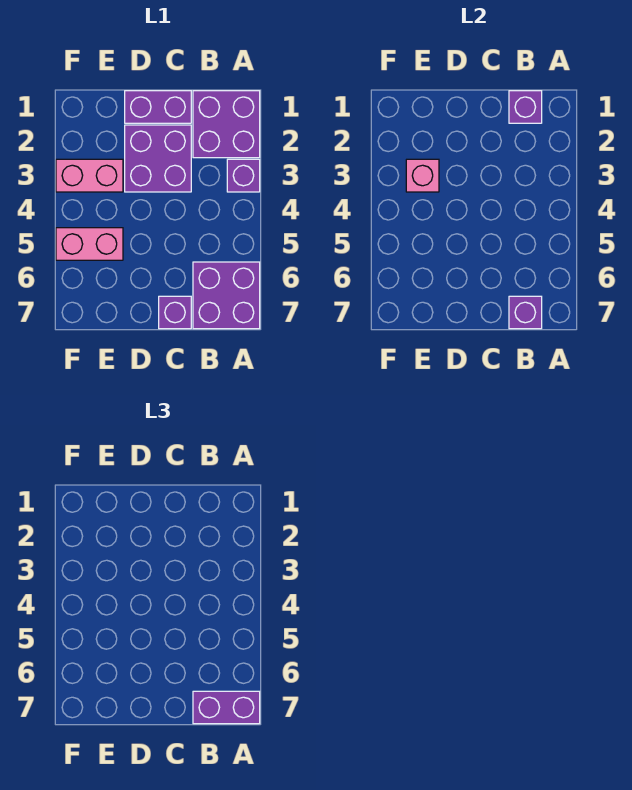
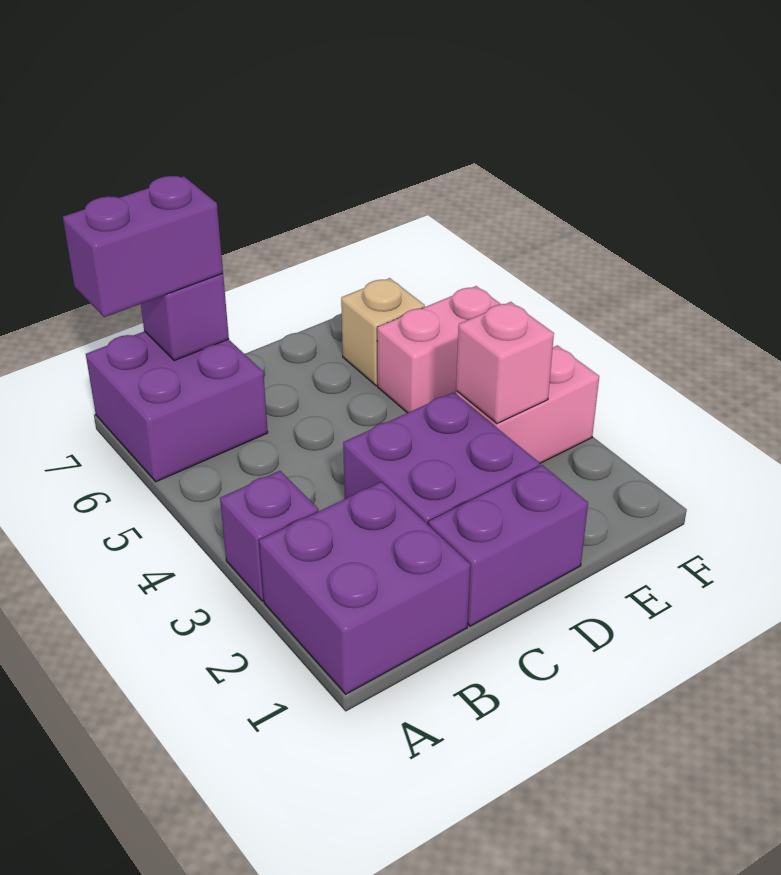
purple brick B1 level 2 -> none
purple brick C7 level 1 -> none
none -> tan brick E6 level 1

